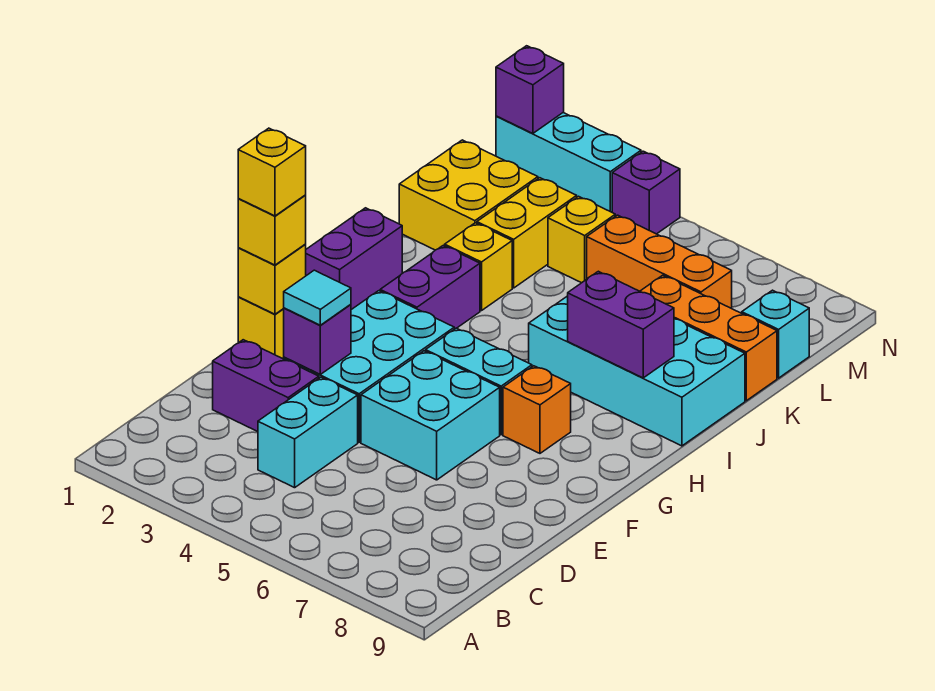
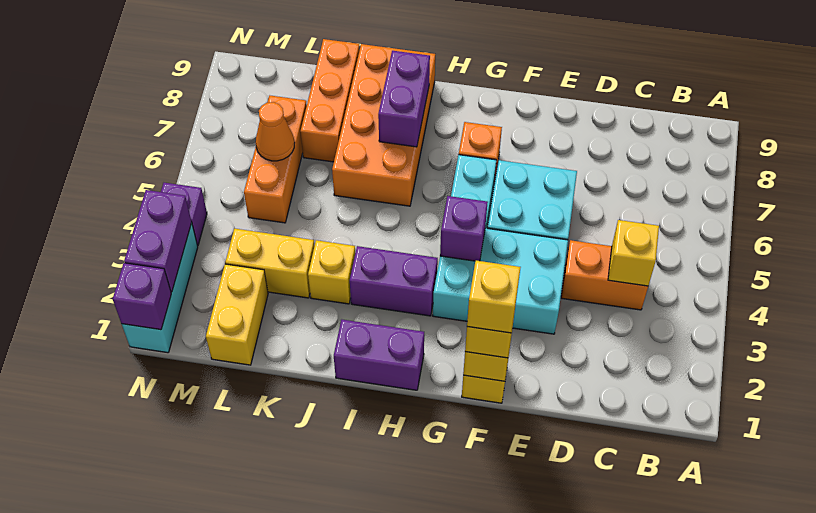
cyan brick C4:D4 level 1 -> orange brick C4:D4 level 1
purple brick D2:D3 level 1 -> purple brick N2:N3 level 2
purple brick E3 level 2 -> purple brick G4 level 2
cyan tile E3 level 3 -> none
cyan brick I6:J9 level 1 -> orange brick I6:J9 level 1
yellow brick K1:L2 level 1 -> yellow brick L1:L2 level 1
yellow brick L4 level 1 -> yellow brick C4 level 2
none -> orange cone L6 level 2
cyan brick L9 level 1 -> none

